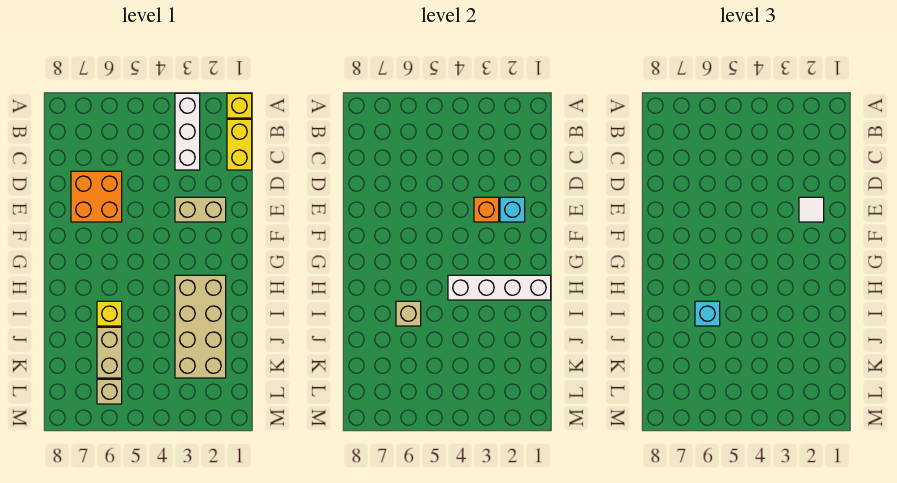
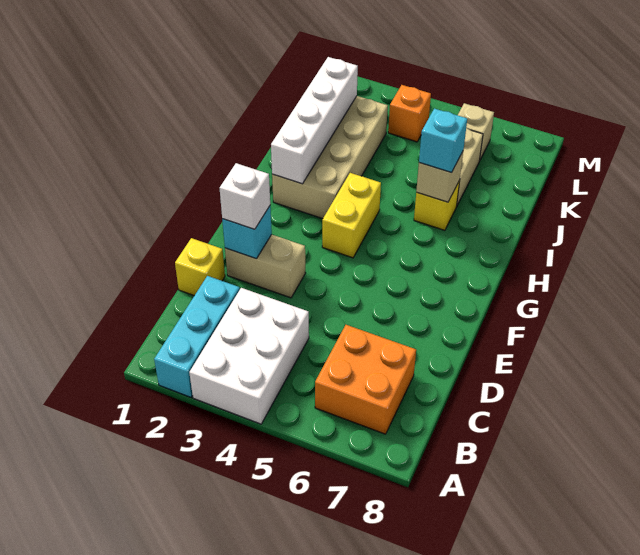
yellow brick A1 level 1 -> yellow brick D1 level 1
none -> cyan brick A2:C2 level 1
white brick A3:C3 level 1 -> white brick A3:C4 level 1
yellow brick B1:C1 level 1 -> yellow brick G4:H4 level 1
orange brick D6:E7 level 1 -> orange brick B6:C7 level 1
white tile E2 level 3 -> white brick E2 level 3
orange brick E3 level 2 -> orange brick L4 level 1
white brick H1:H4 level 2 -> white brick H2:K2 level 2

